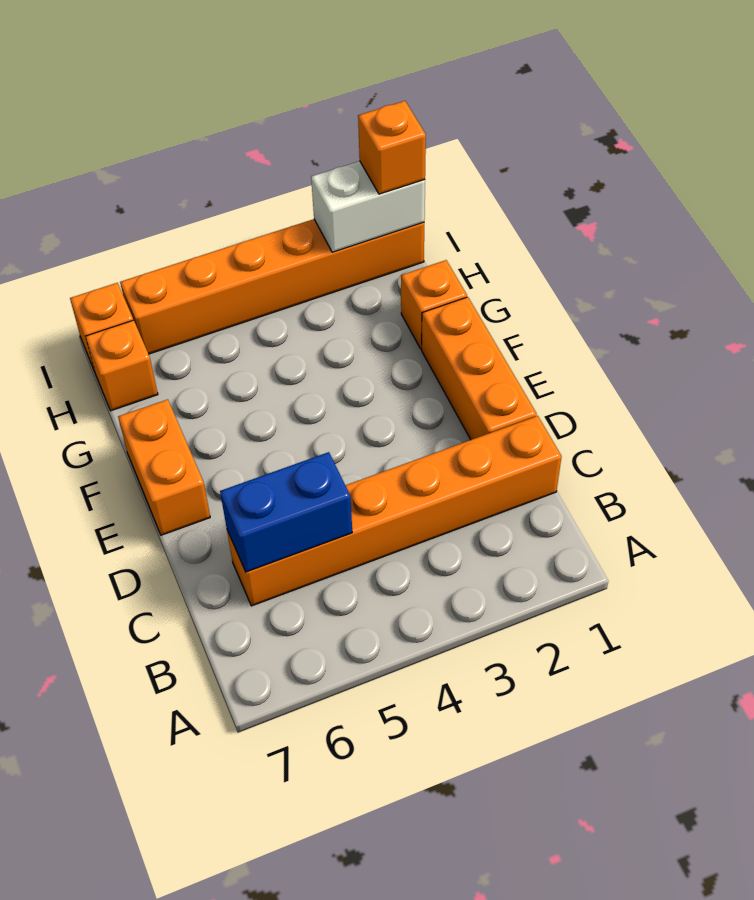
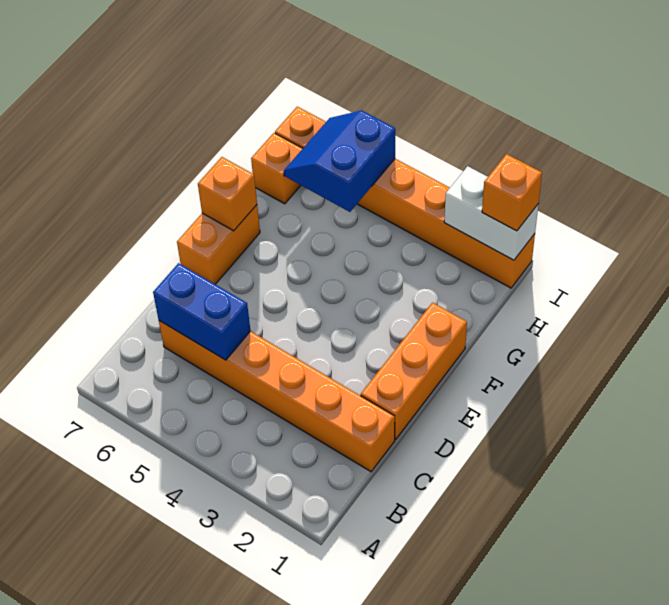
orange brick G1 level 1 -> orange brick F7 level 2
none -> blue slope H5:I6 level 2 top 5

